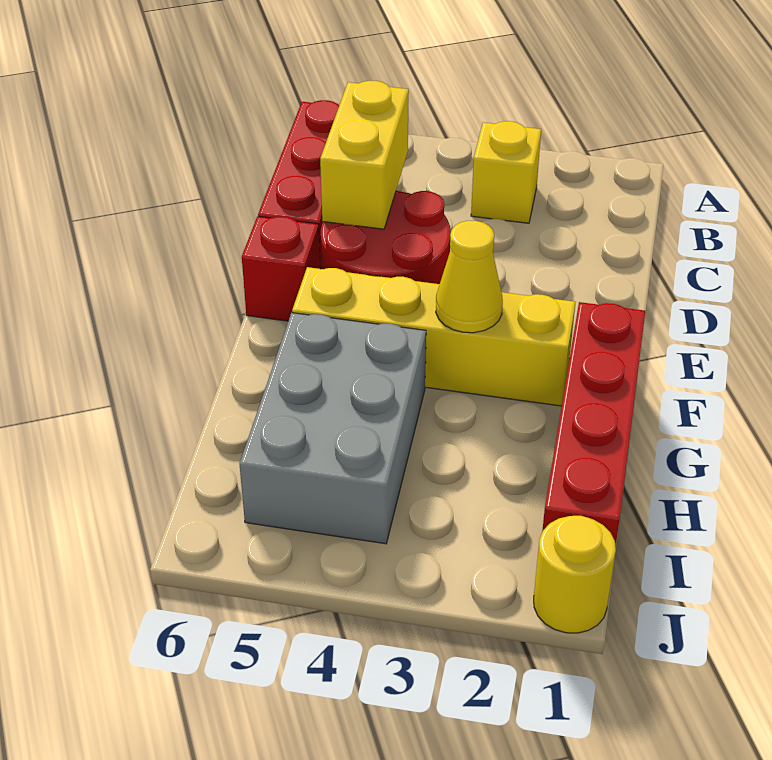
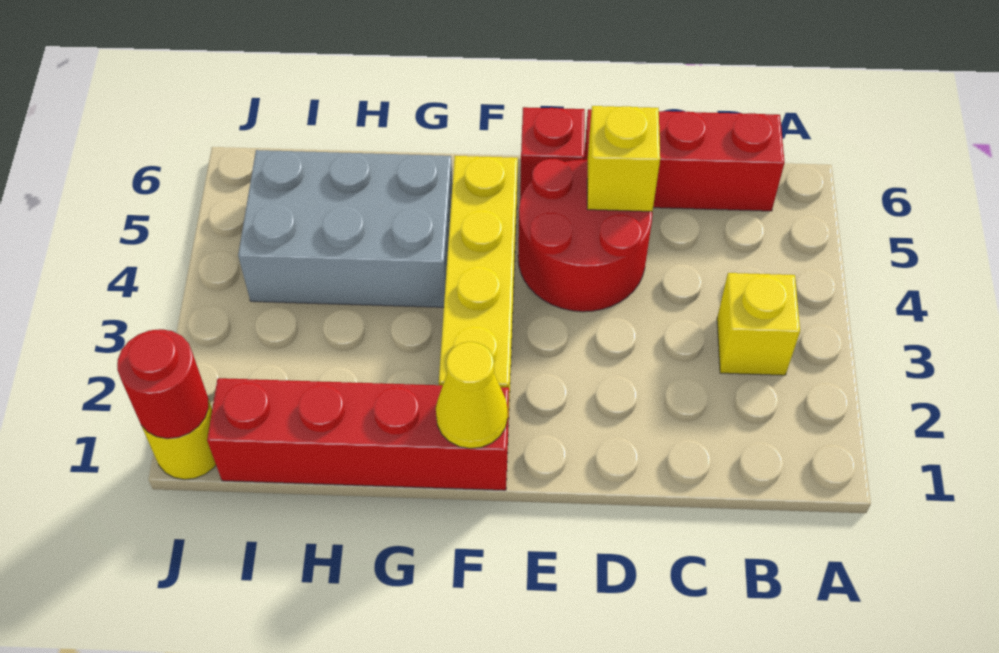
yellow brick C5:D5 level 2 -> yellow brick D5 level 2
yellow cone F3 level 2 -> yellow cone F1 level 2
none -> red round brick J1 level 2

